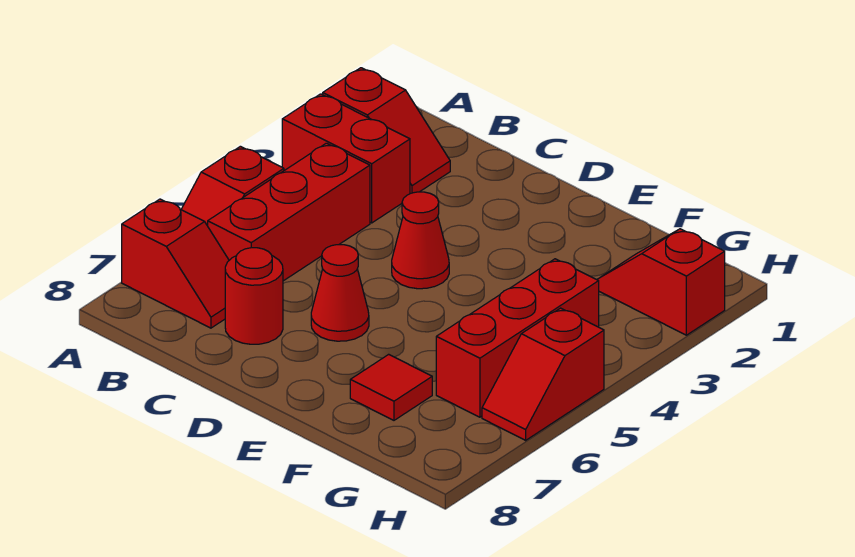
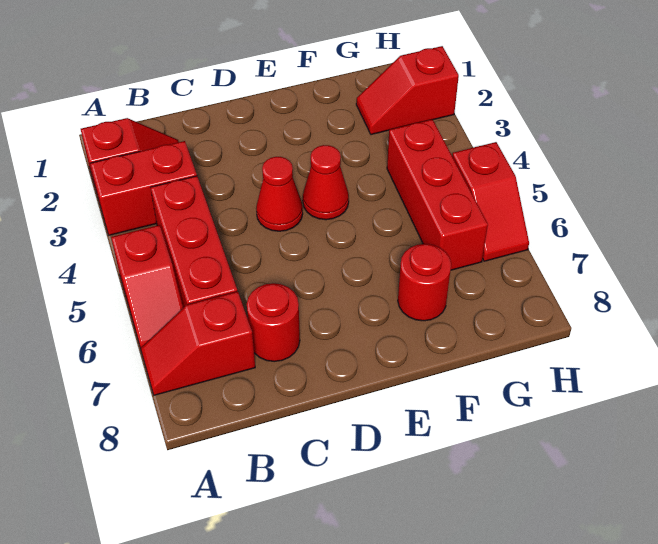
red slope A7:B7 level 1 top A -> red slope A7:B7 level 1 top B
red cone D6 level 1 -> red cone E4 level 1
red tile F7 level 1 -> red round brick F7 level 1

